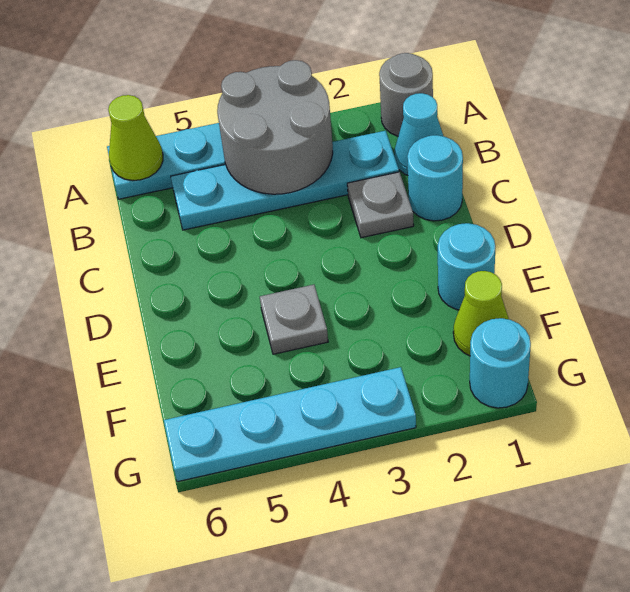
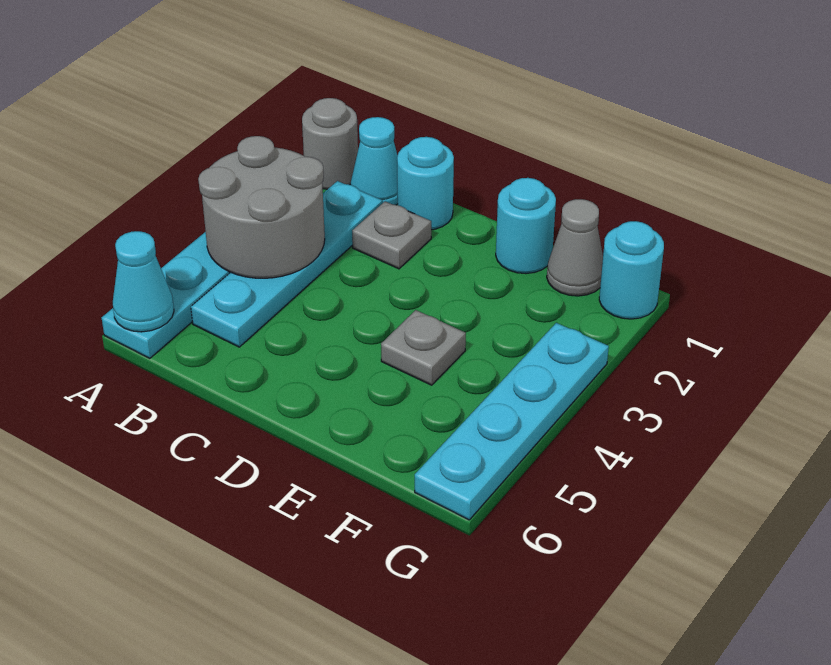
lime cone A6 level 2 -> cyan cone A6 level 2
lime cone F1 level 1 -> grey cone F1 level 1

